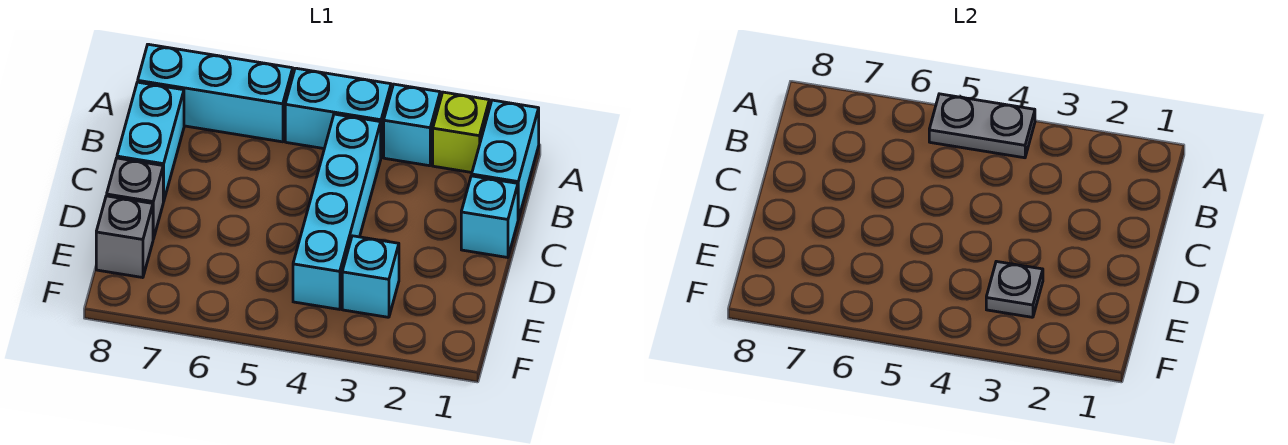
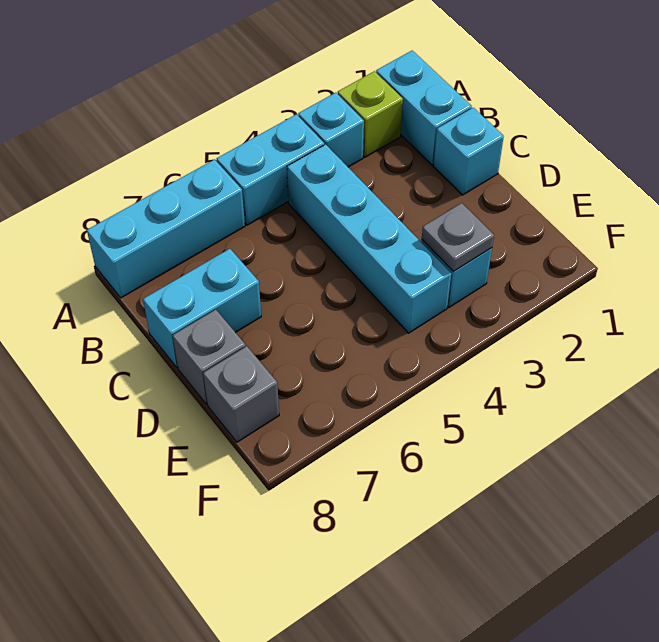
grey plate A4:A5 level 2 -> none
cyan brick B8:C8 level 1 -> cyan brick C7:C8 level 1

